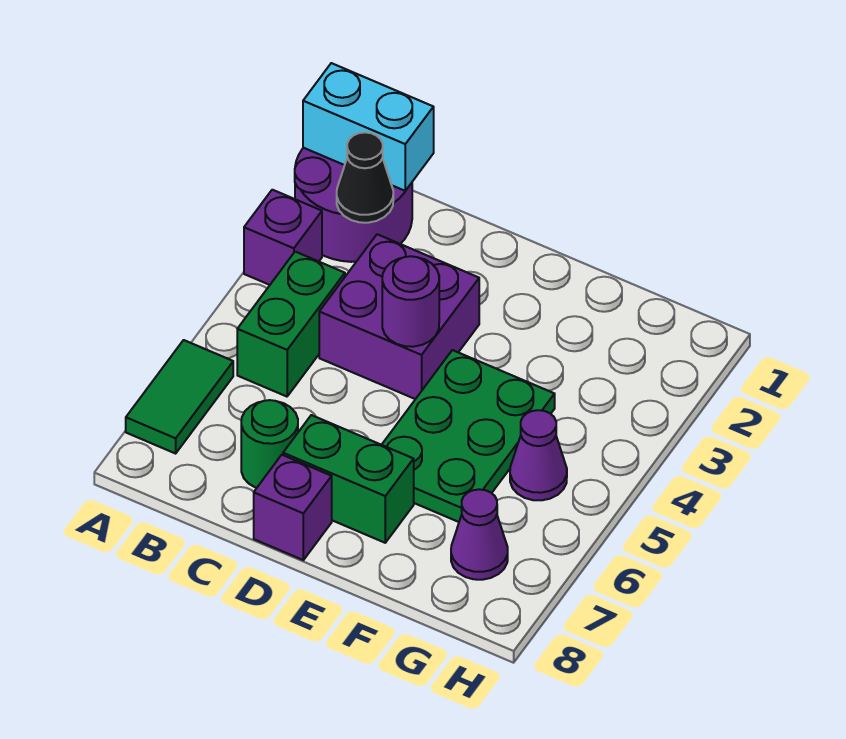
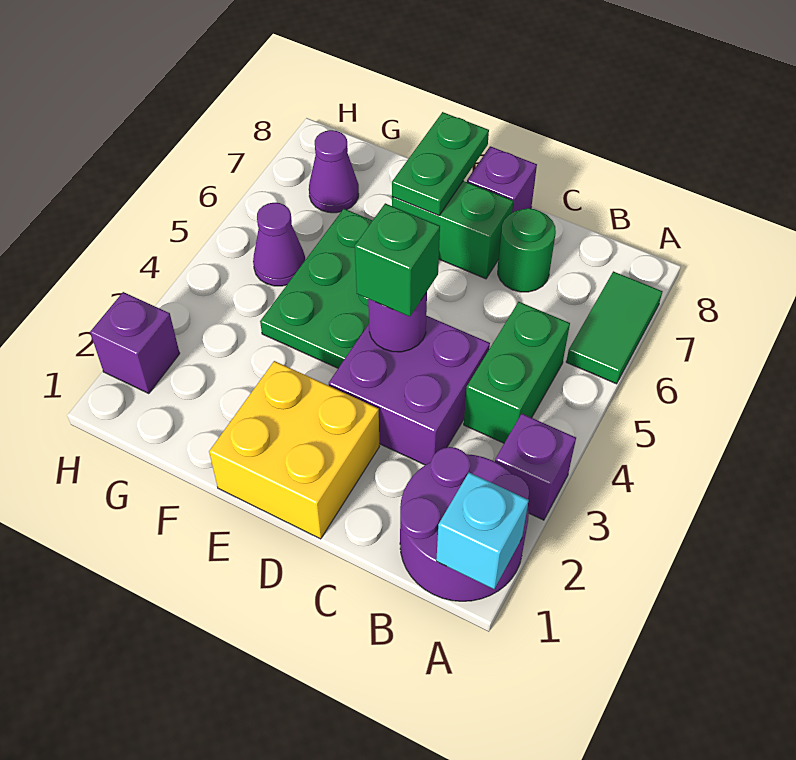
cyan brick A1:B1 level 2 -> cyan brick A1 level 2
black cone B2 level 2 -> none
none -> yellow brick D1:E2 level 1
none -> green brick D4 level 3
none -> green plate E7:E8 level 2
none -> purple brick H2 level 1

